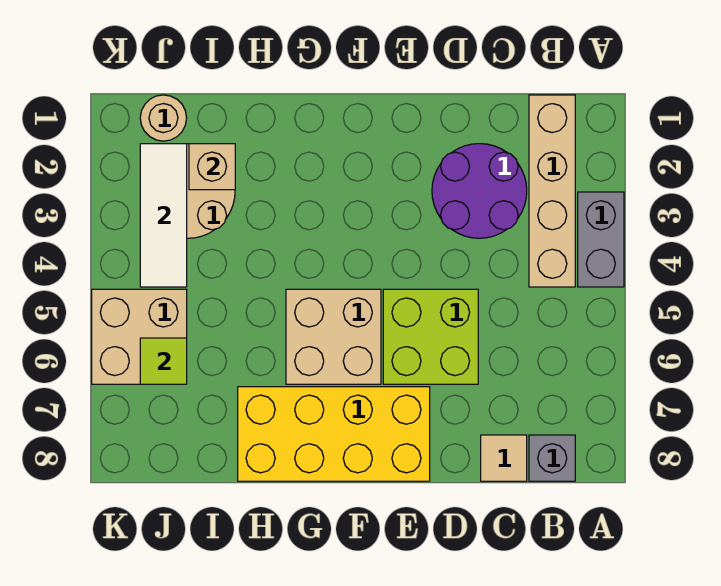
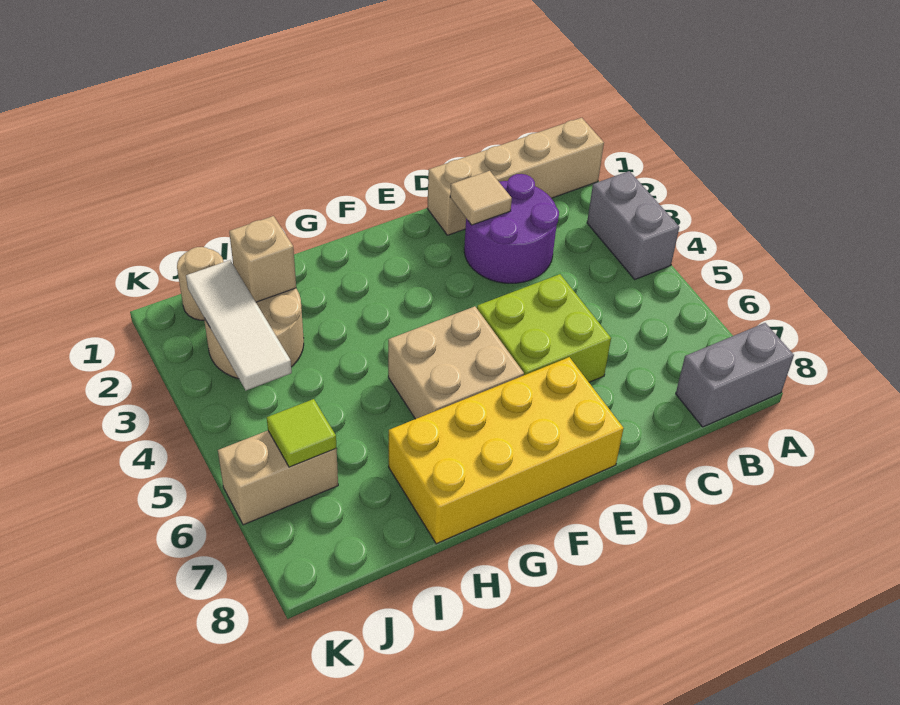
tan brick B1:B4 level 1 -> tan brick A1:D1 level 1
grey brick B8 level 1 -> grey brick A8:B8 level 1
tan tile C8 level 1 -> tan tile D2 level 2
tan brick J5:K6 level 1 -> tan brick J6:K6 level 1

